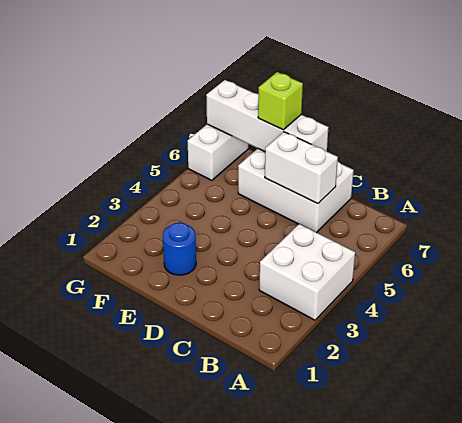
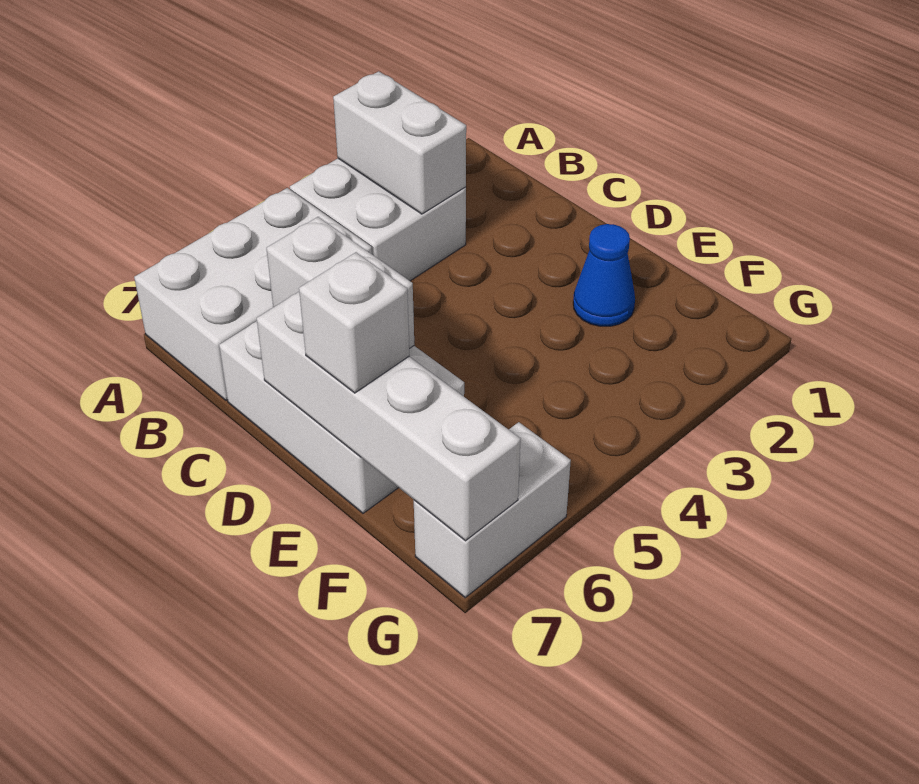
none -> white brick A3:B3 level 2
none -> white brick A5:B7 level 1
blue round brick E2 level 1 -> blue cone E2 level 1
lime brick E7 level 3 -> white brick E7 level 3

